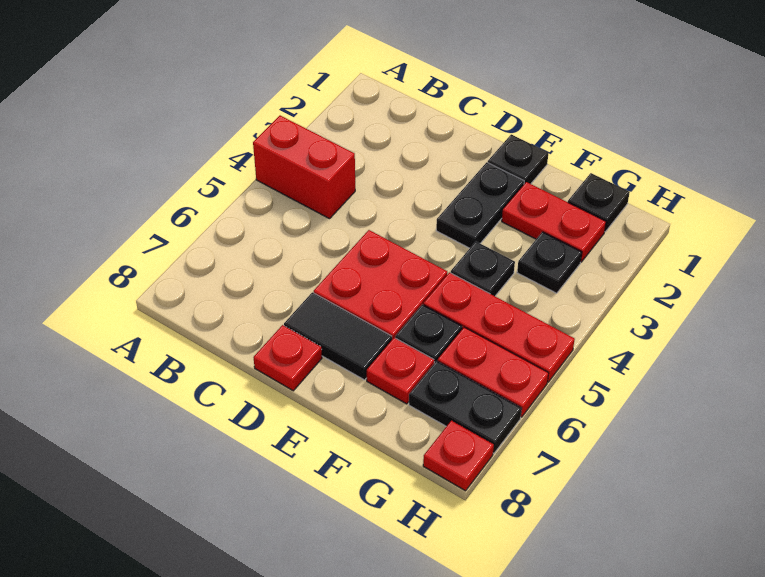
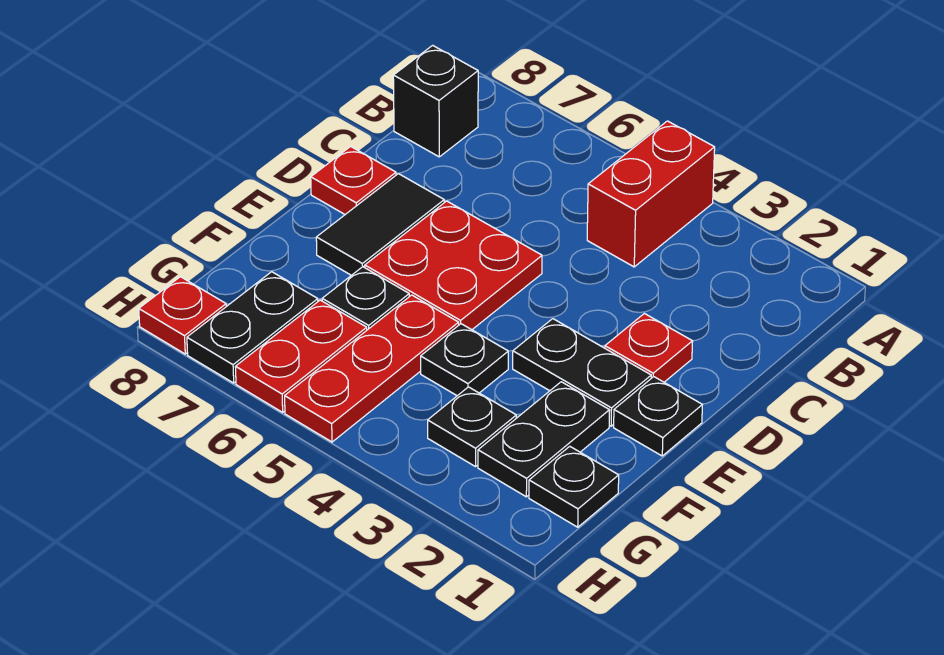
none -> black brick B8 level 1
red plate F2:G2 level 1 -> black plate F2:G2 level 1
red plate F7 level 1 -> red plate D2 level 1

